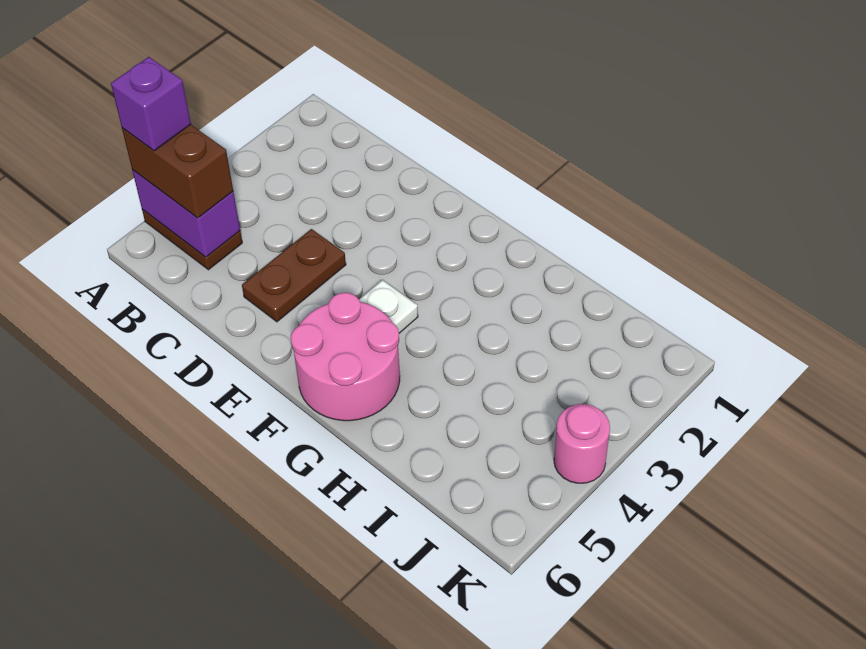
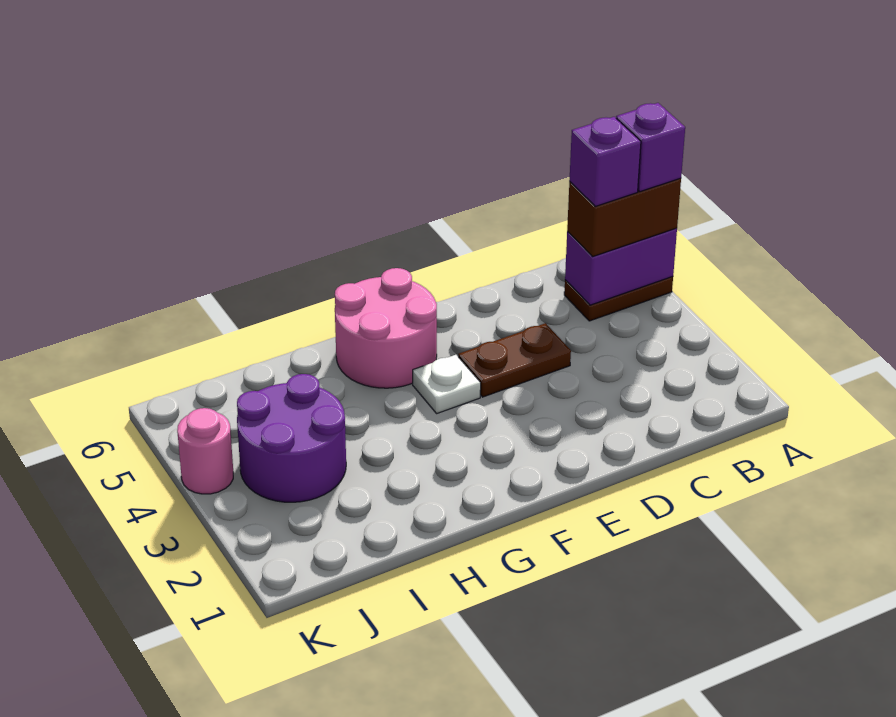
none -> purple brick B5 level 4
brown plate D4:D5 level 1 -> brown plate D4:E4 level 1
none -> purple round brick I3:J4 level 1

